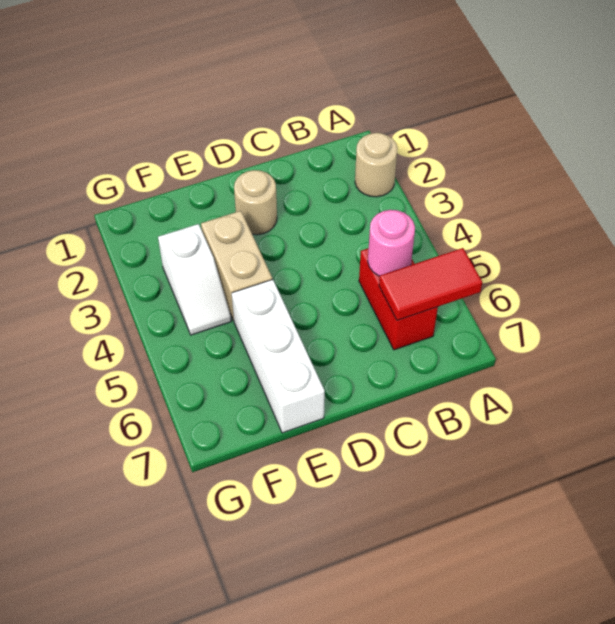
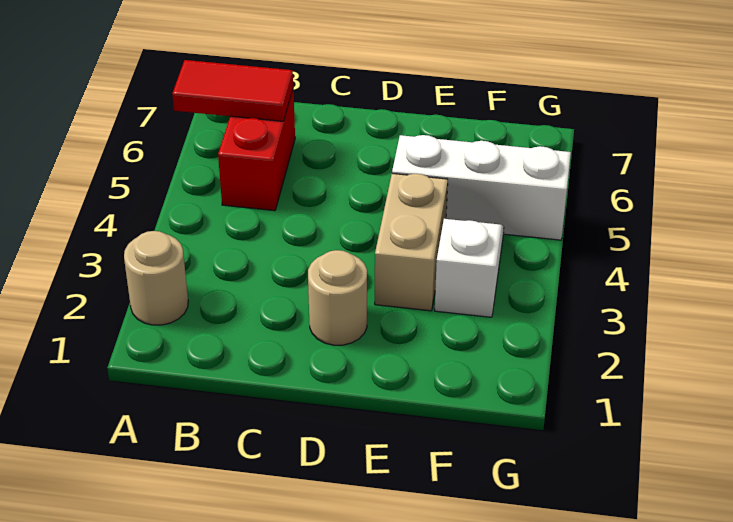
pink round brick B5 level 2 -> none
white brick E5:E7 level 1 -> white brick E5:G5 level 1

